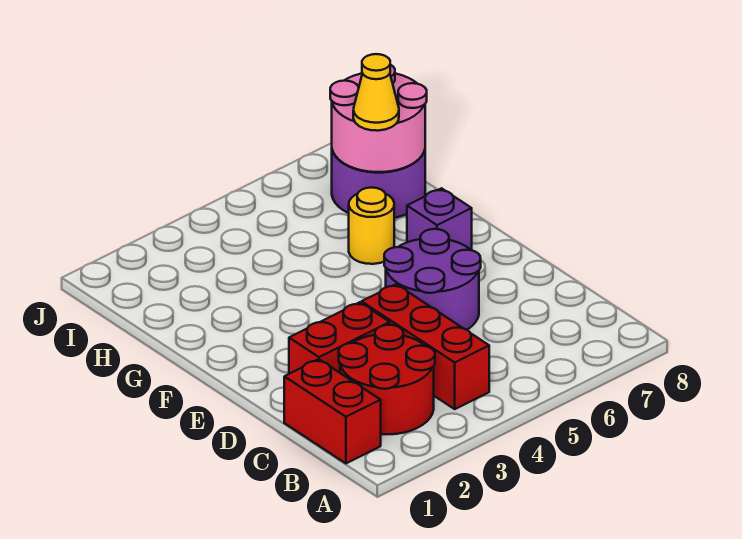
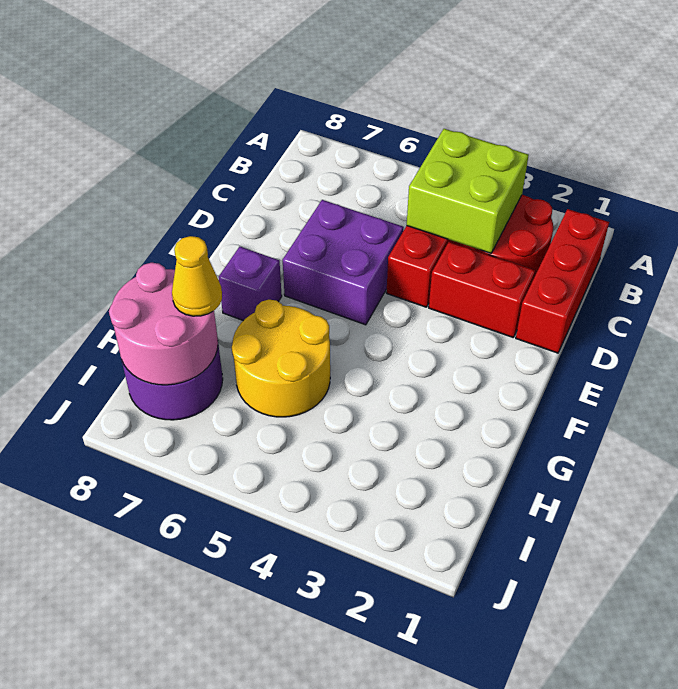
red brick B1:C1 level 1 -> red brick B1:D1 level 1
none -> lime brick B3:C4 level 2
purple round brick D5:E6 level 1 -> purple brick D5:E6 level 1
yellow round brick G6 level 1 -> yellow round brick G5:H6 level 1

